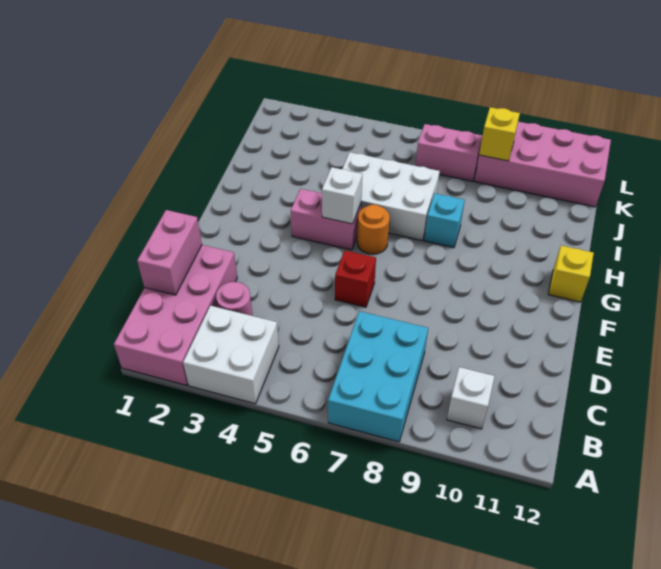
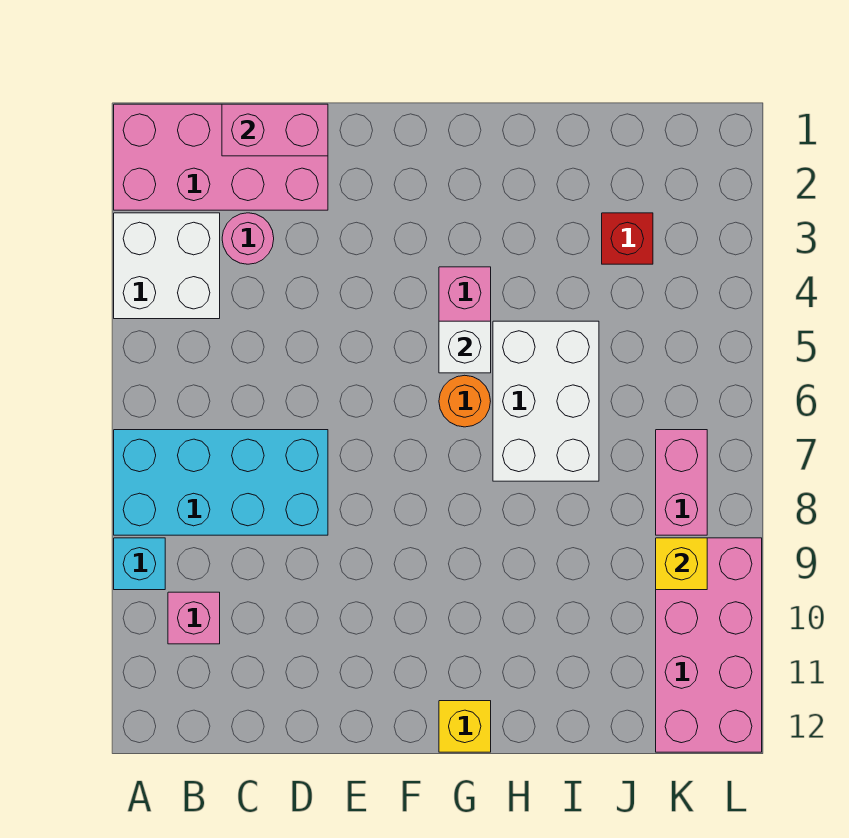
cyan brick A7:C8 level 1 -> cyan brick A7:D8 level 1
white brick B10 level 1 -> pink brick B10 level 1
red brick E6 level 1 -> red brick J3 level 1
cyan brick H8 level 1 -> cyan brick A9 level 1

